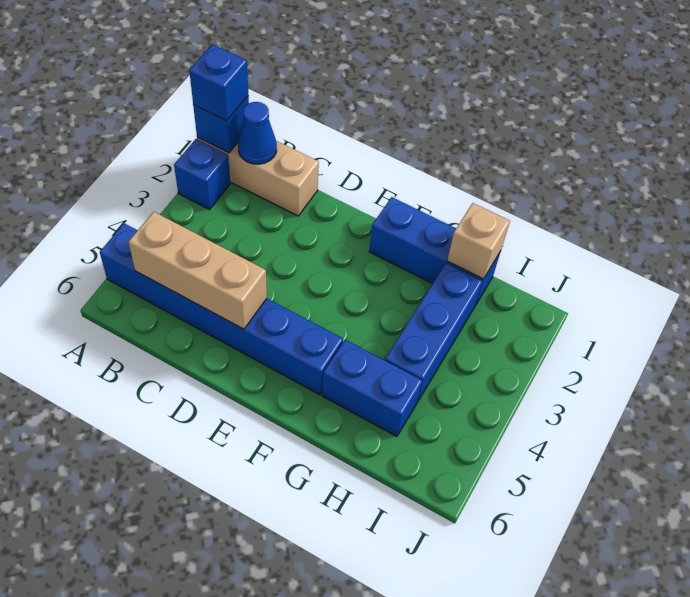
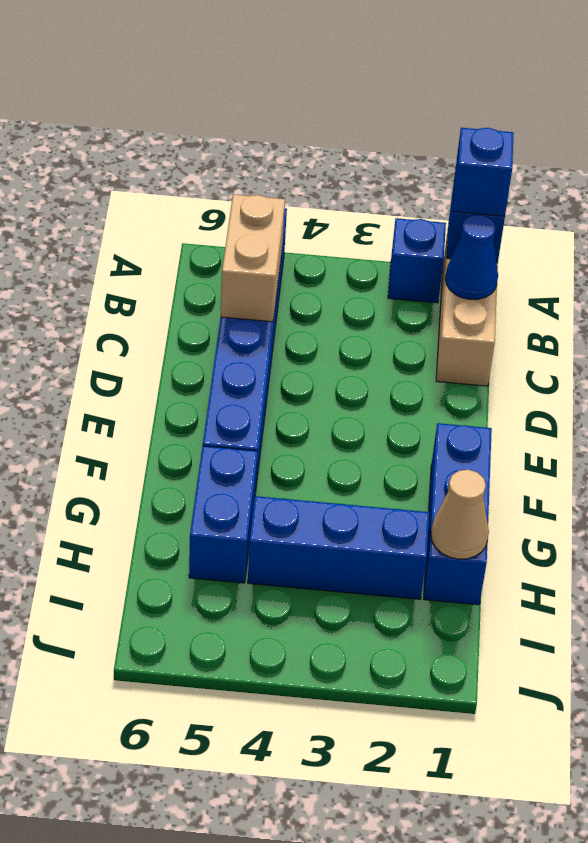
tan brick B5:D5 level 2 -> tan brick B5:C5 level 2
tan brick H1 level 2 -> tan cone H1 level 2

